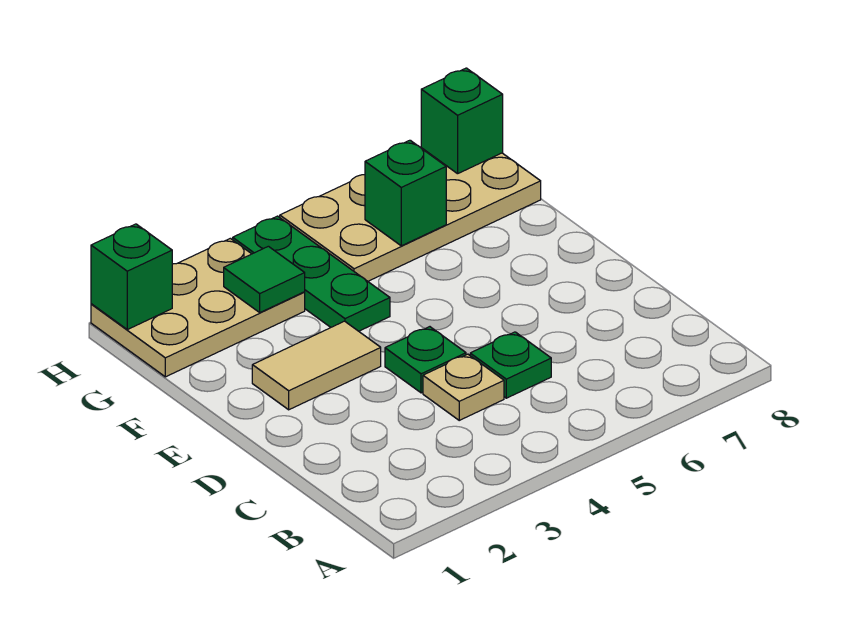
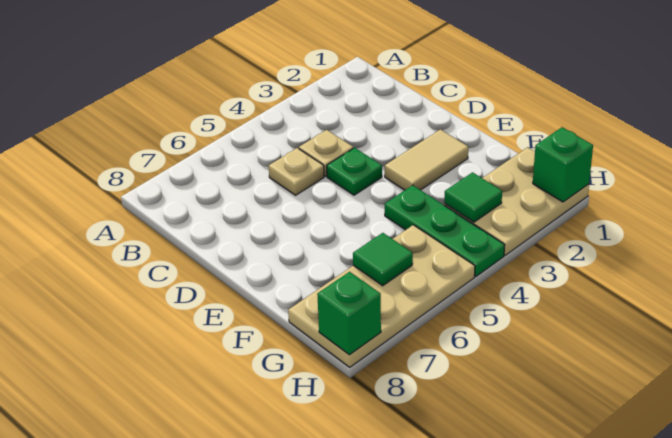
green plate C5 level 1 -> tan plate C5 level 1
green brick G6 level 2 -> green tile G6 level 2

